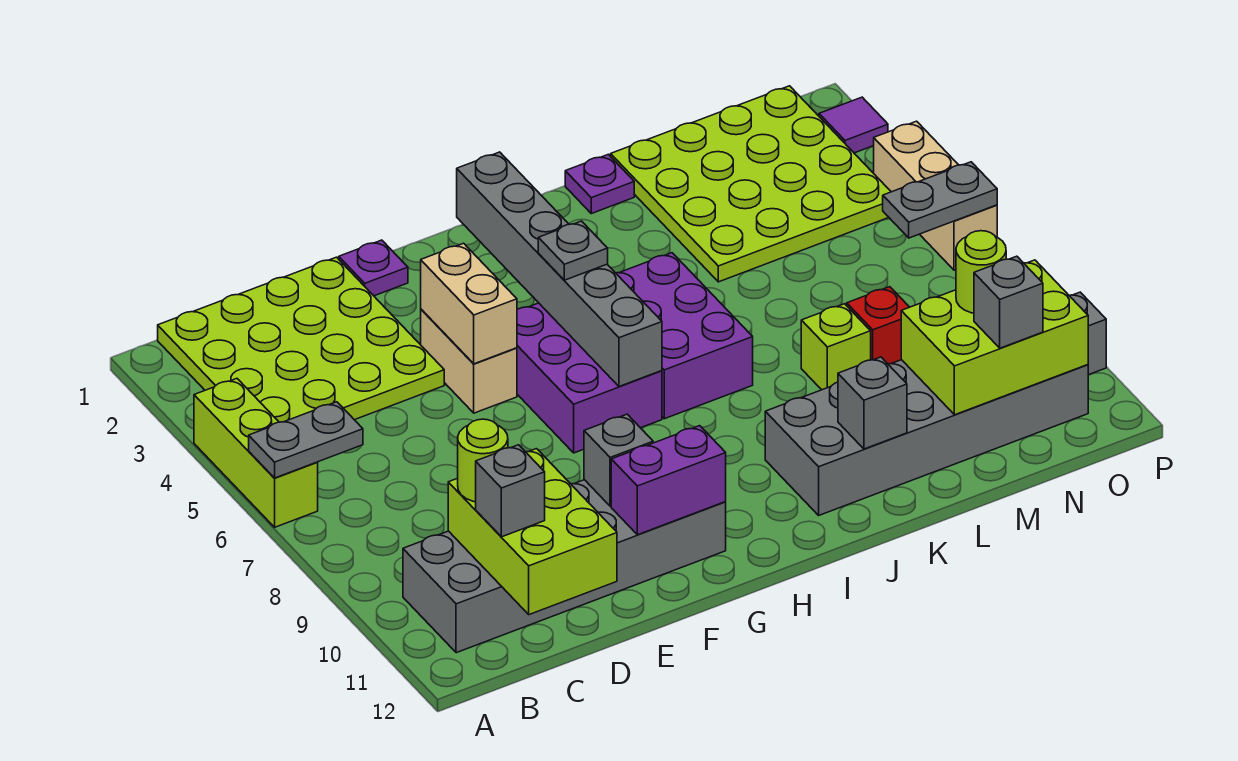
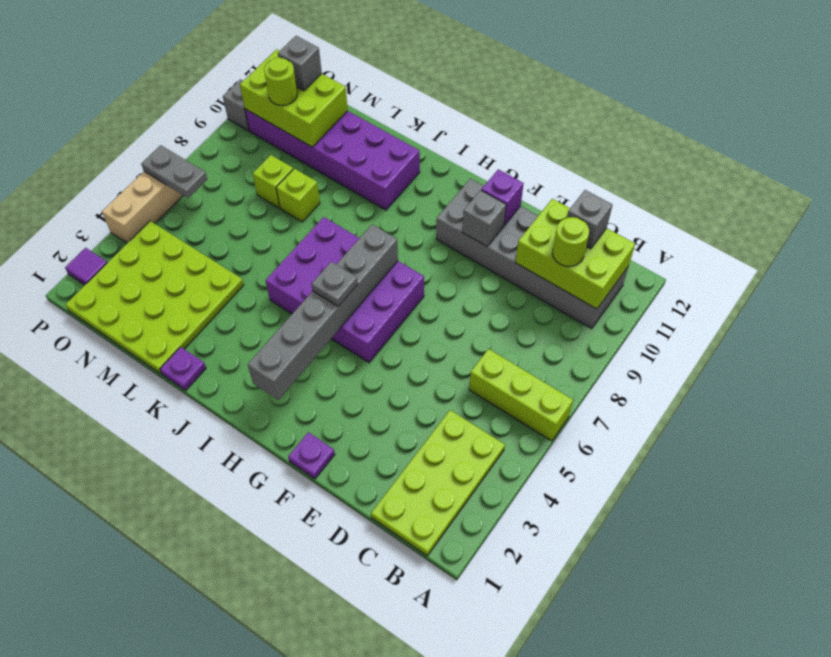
lime brick A4:A6 level 1 -> lime brick A6:C6 level 1
grey plate A6:B6 level 2 -> none
lime plate B1:E4 level 1 -> lime plate B1:C4 level 1
lime brick C10:D12 level 2 -> lime brick B10:D11 level 2
tan brick F4:F5 level 1 -> none
tan brick F4:F5 level 2 -> none
purple brick F11:G11 level 2 -> purple brick F11 level 2
grey brick J10:O11 level 1 -> purple brick J10:O11 level 1
grey brick K11 level 2 -> none
red brick M8 level 1 -> lime brick M8 level 1

